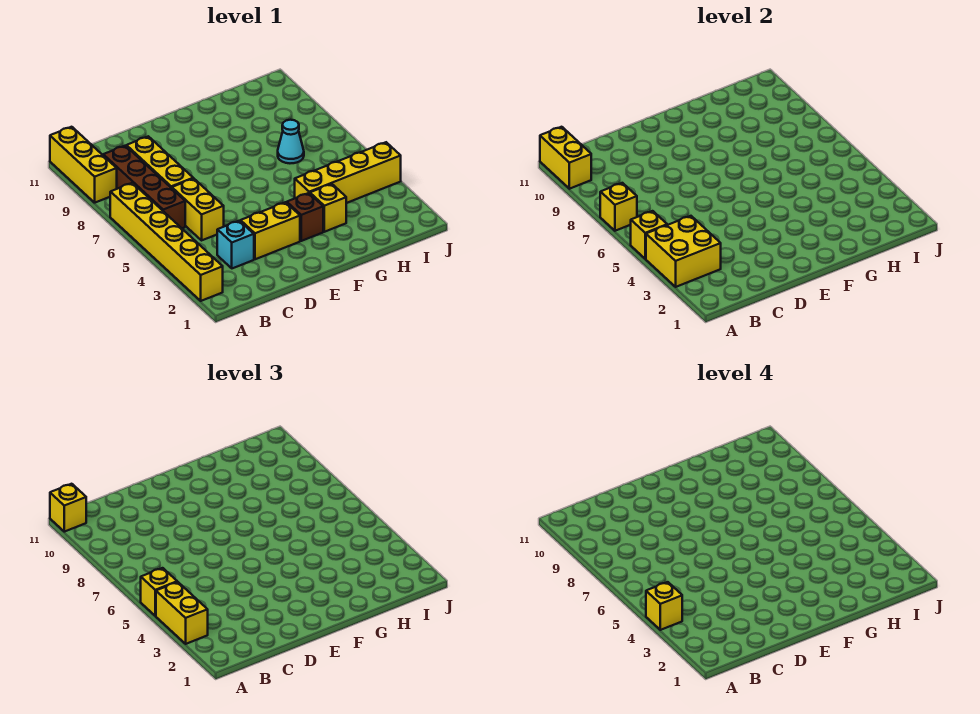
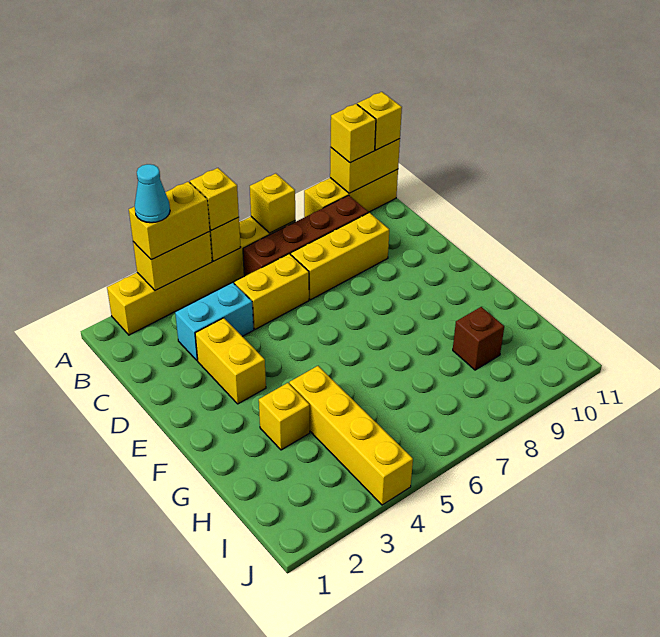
yellow brick A3:B4 level 2 -> yellow brick A3:A4 level 2
yellow brick A4 level 4 -> yellow brick A10 level 3
cyan brick C3 level 1 -> cyan brick C3:C4 level 1
brown brick F3 level 1 -> brown brick H9 level 1
cyan cone H7 level 1 -> cyan cone A3 level 4

